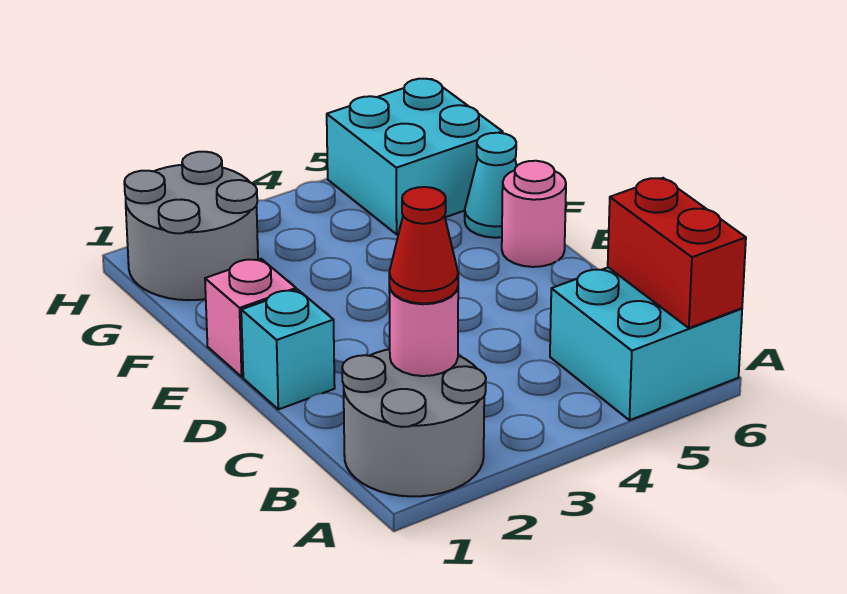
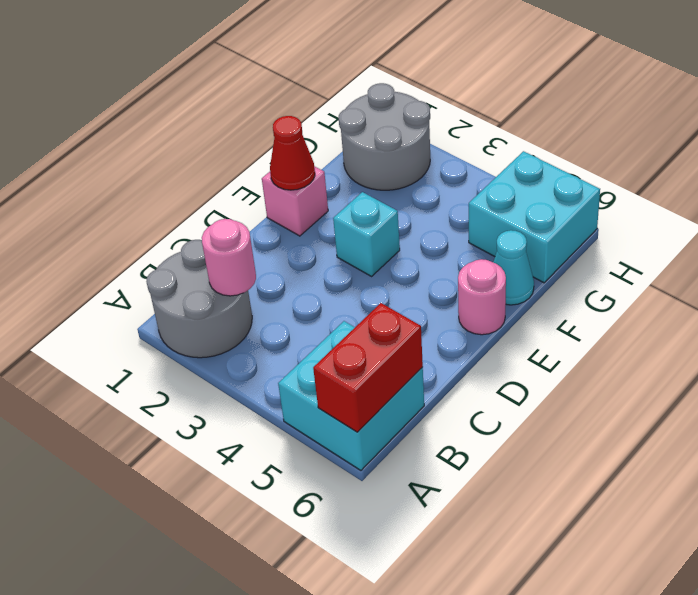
red cone B2 level 3 -> red cone E1 level 2
cyan brick D1 level 1 -> cyan brick E3 level 1

